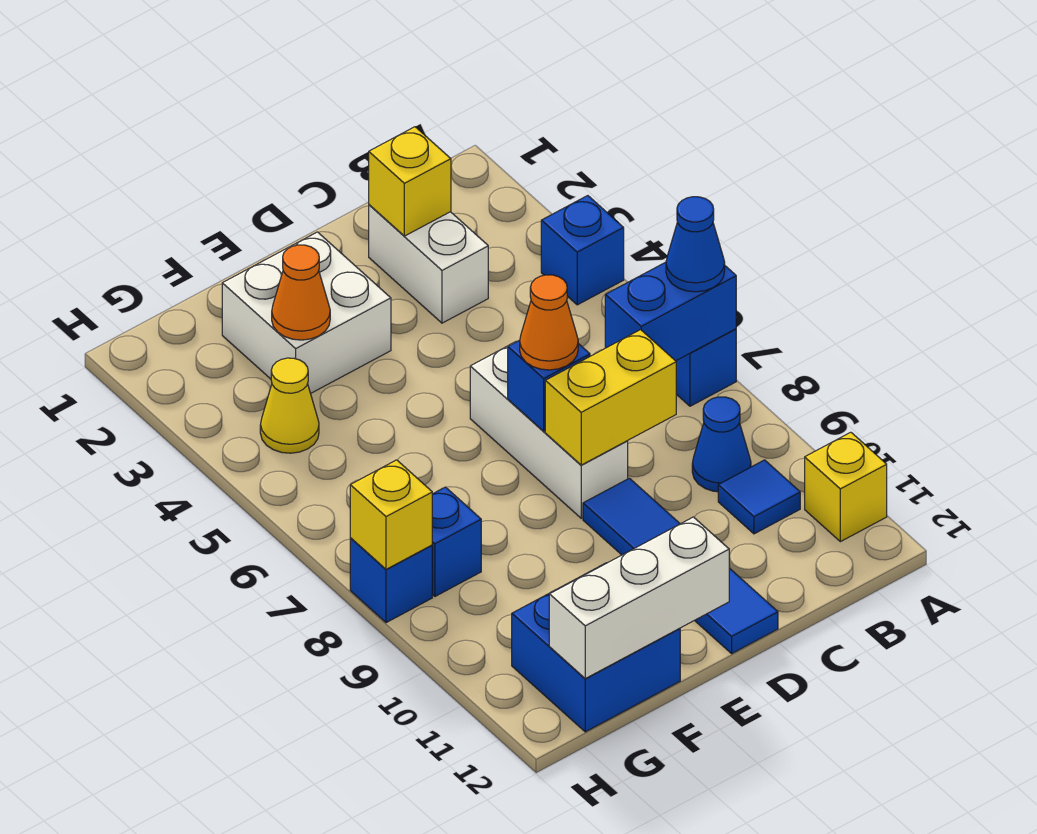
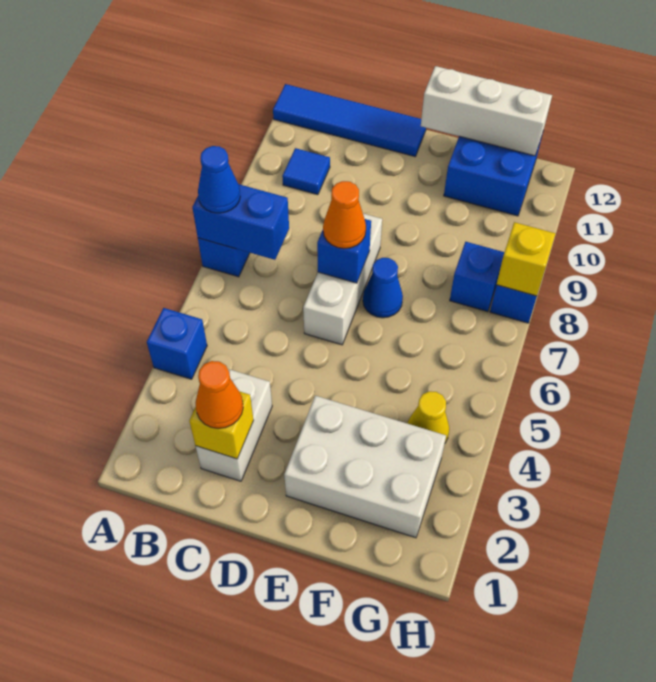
yellow brick A11 level 1 -> none
blue cone B9 level 1 -> blue cone E7 level 1
yellow brick C8:D8 level 2 -> none
blue tile D9:D12 level 1 -> blue tile A12:D12 level 1
white brick E2:F3 level 1 -> white brick E2:G3 level 1
orange cone F3 level 2 -> orange cone C2 level 3

